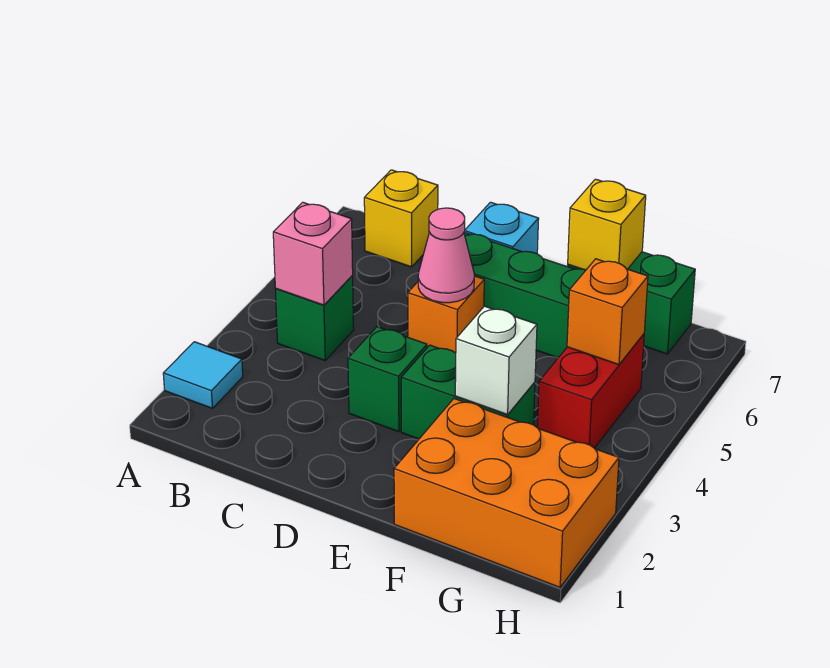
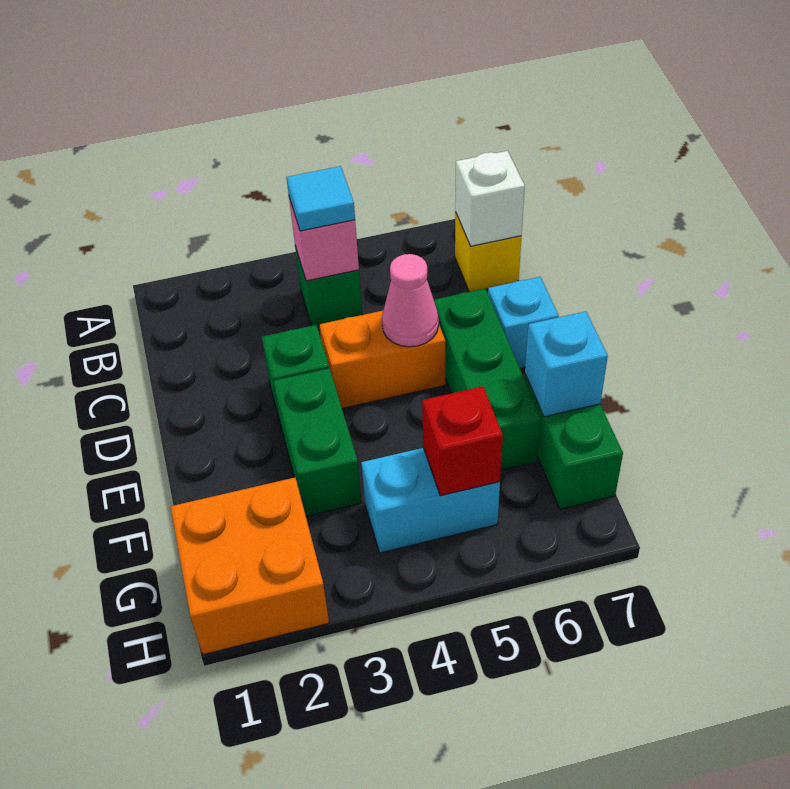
cyan tile A2 level 1 -> cyan tile B4 level 3
orange brick D5 level 1 -> orange brick D4:D5 level 1
orange brick F1:H2 level 1 -> orange brick G1:H2 level 1
white brick F3 level 2 -> white brick B7 level 2
yellow brick F7 level 2 -> cyan brick F7 level 2
red brick G4:G5 level 1 -> cyan brick G4:G5 level 1
orange brick G5 level 2 -> red brick G5 level 2

